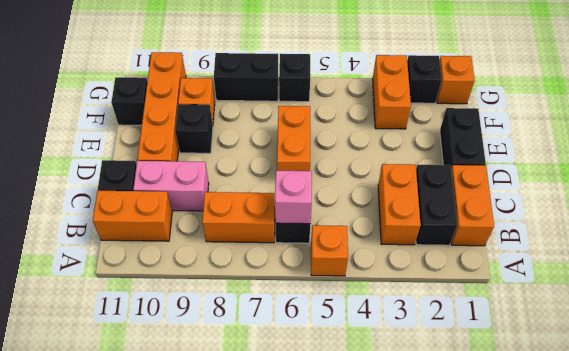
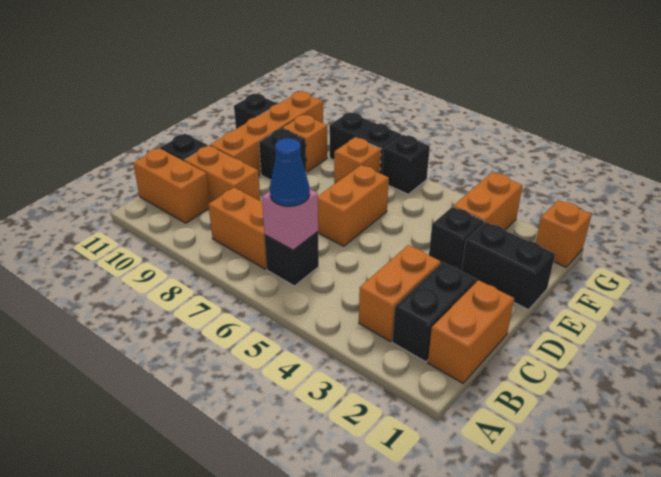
orange brick A5 level 1 -> orange brick F7 level 1
none -> blue cone B6 level 3
pink brick C9:C10 level 1 -> orange brick C9:C10 level 1
black brick D1:E1 level 1 -> black brick E1:E2 level 1
black brick G2 level 1 -> black brick E3 level 1

